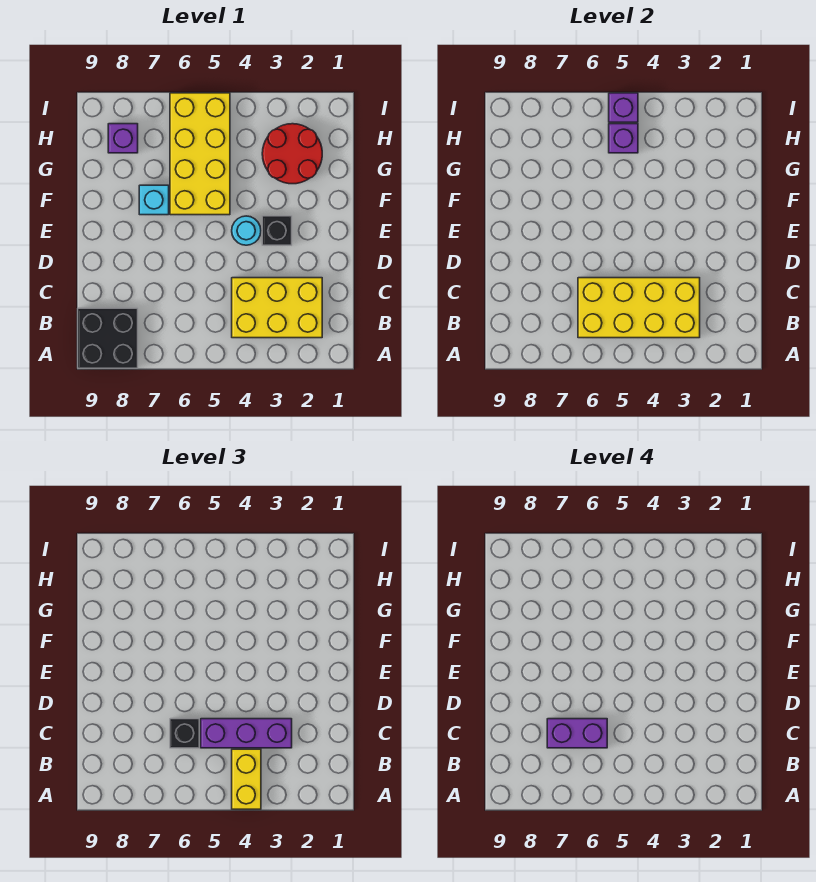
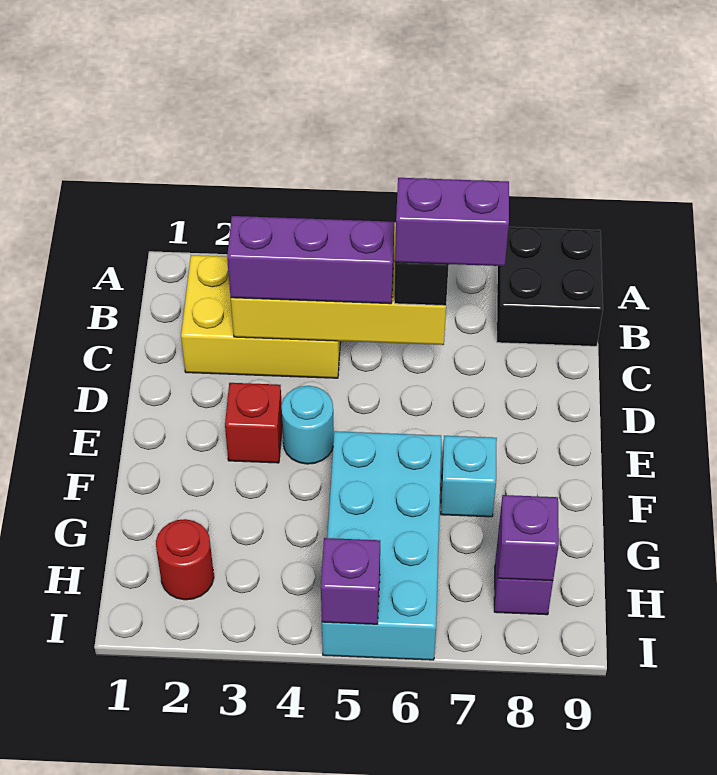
yellow brick A4:B4 level 3 -> none
black brick E3 level 1 -> red brick E3 level 1
yellow brick F5:I6 level 1 -> cyan brick F5:I6 level 1
red round brick G2:H3 level 1 -> red round brick H2 level 1
purple brick H5 level 2 -> purple brick H8 level 2

